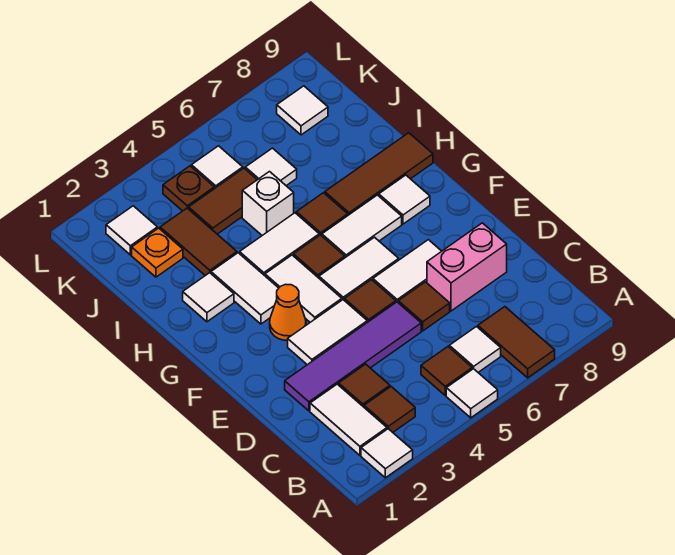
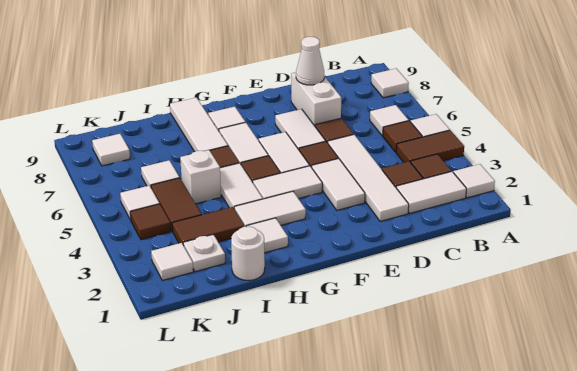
brown tile A7:B7 level 1 -> brown tile A4:B4 level 1
none -> white tile A8 level 1
purple tile D2:D5 level 1 -> white tile D2:D5 level 1
pink brick D7:D8 level 1 -> white brick D7:D8 level 1
none -> white cone D8 level 2
orange cone F3 level 1 -> none
brown tile H7:H9 level 1 -> white tile H7:H9 level 1
none -> white round brick I1 level 1
orange plate J2 level 1 -> white plate J2 level 1
brown plate K4 level 1 -> brown tile K4 level 1

